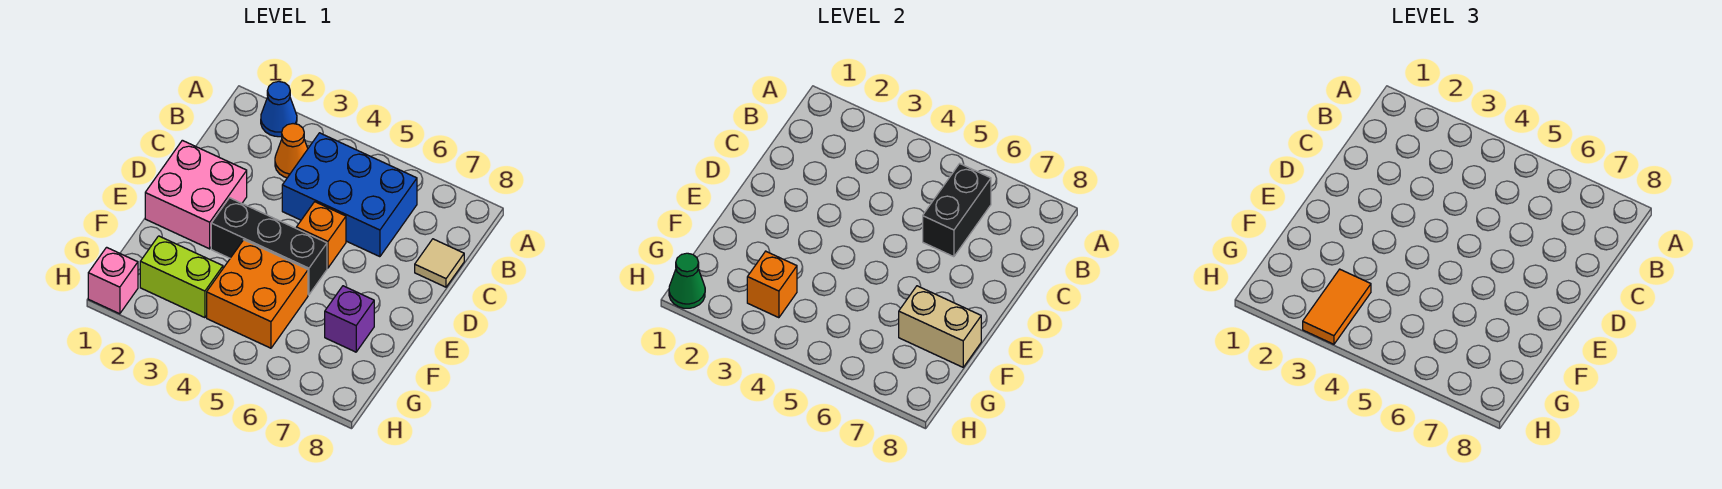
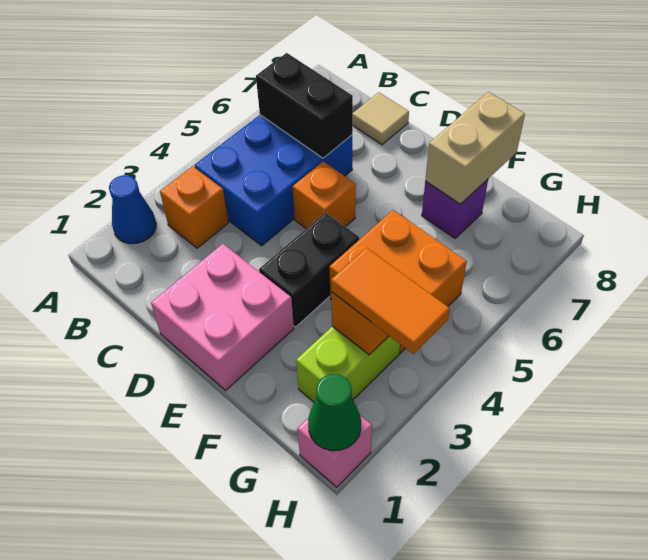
orange cone B3 level 1 -> orange brick B3 level 1
black brick E3:E5 level 1 -> black brick E3:E4 level 1

